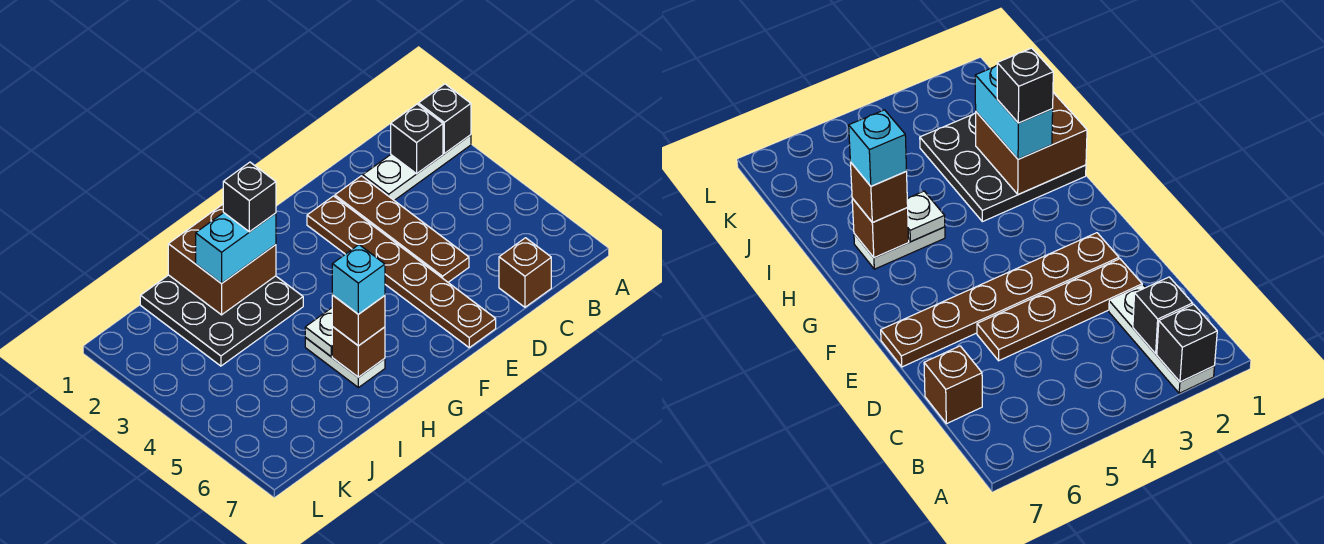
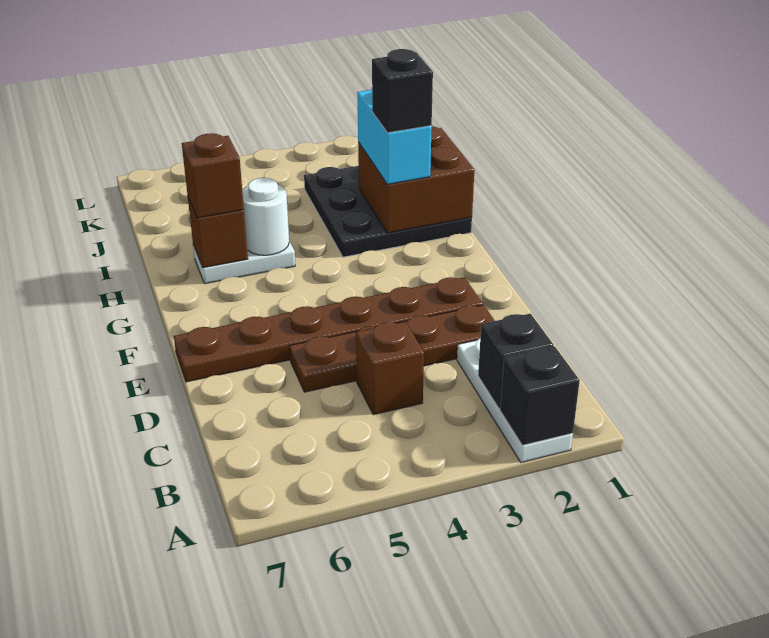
brown brick C7 level 1 -> brown brick C4 level 1
white plate H5 level 2 -> white round brick H5 level 2
cyan brick H6 level 4 -> none

